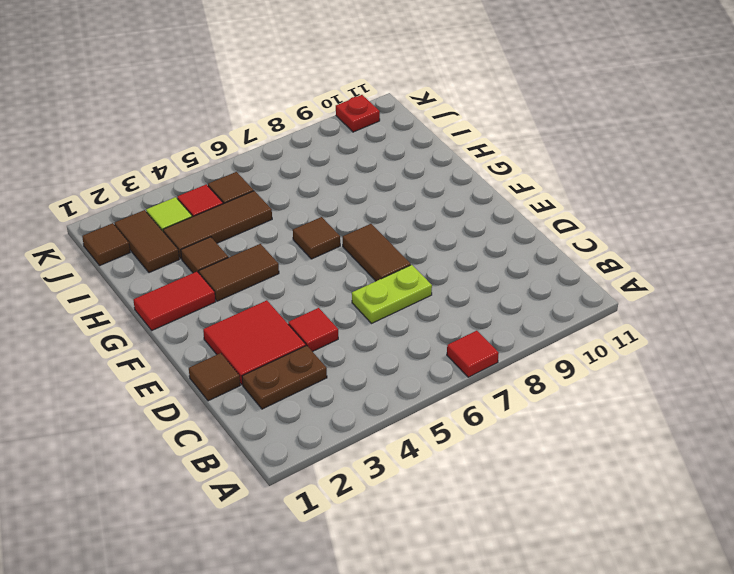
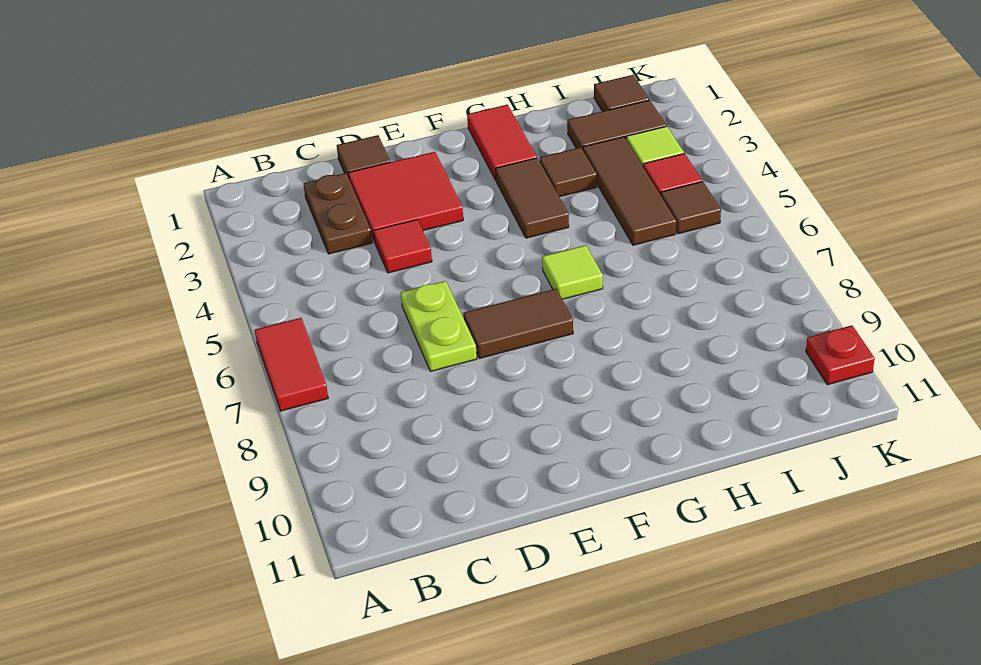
red tile A7 level 1 -> red tile A6:A7 level 1
brown tile G6 level 1 -> lime tile G6 level 1

